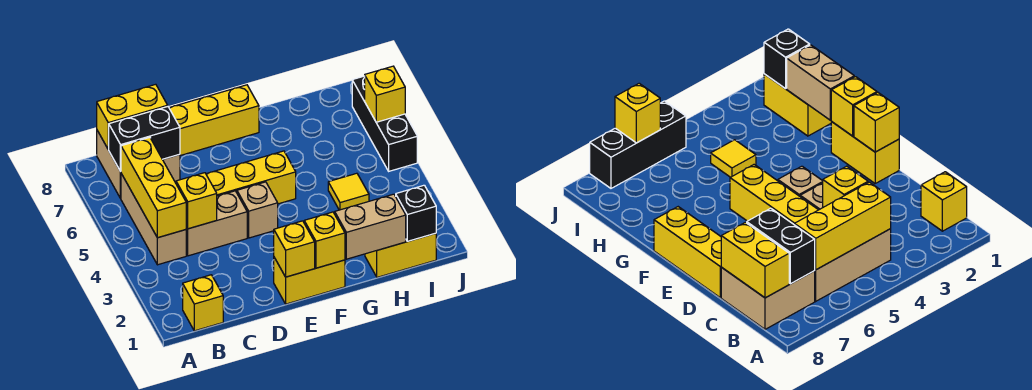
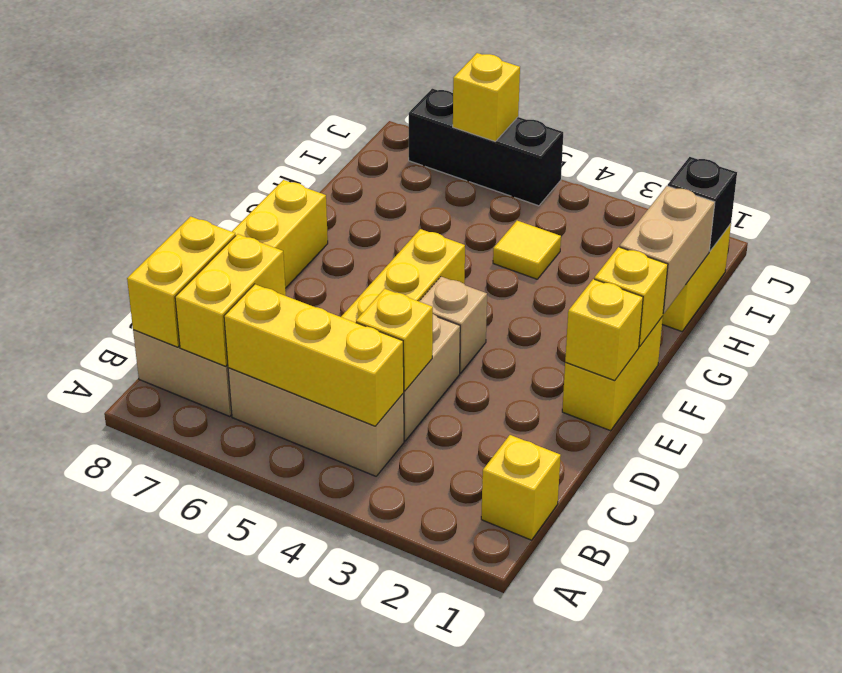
black brick B7:C7 level 2 -> yellow brick B7:C7 level 2

